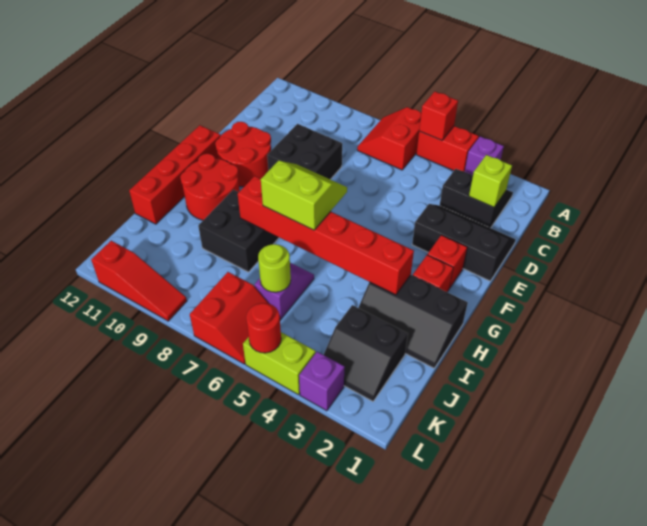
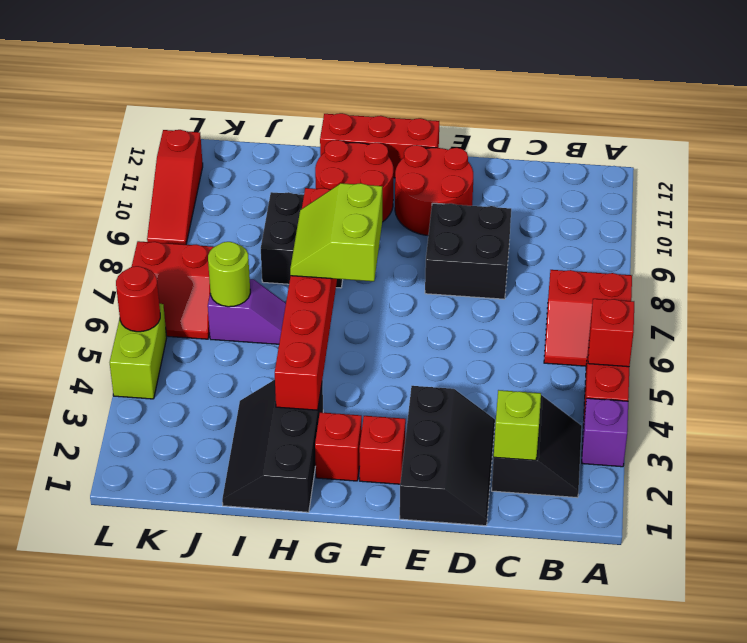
red slope A6:B7 level 1 top 6 -> red slope A6:B7 level 1 top 7
red brick F12:I12 level 1 -> red brick F12:H12 level 1
lime slope G6:H7 level 3 top H -> lime slope G6:H7 level 3 top G
black slope J2:K3 level 1 top J -> none
purple brick L3 level 1 -> none

